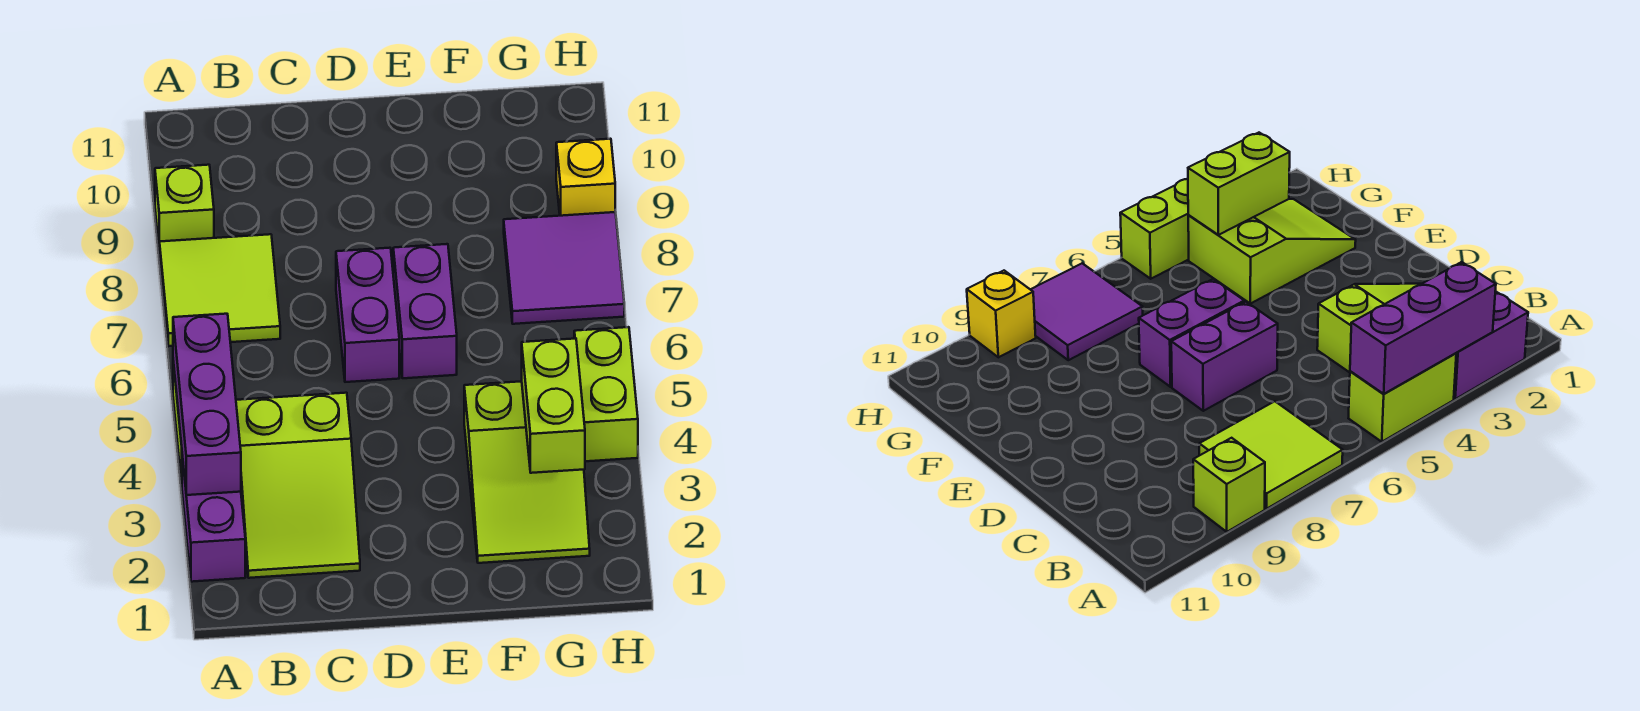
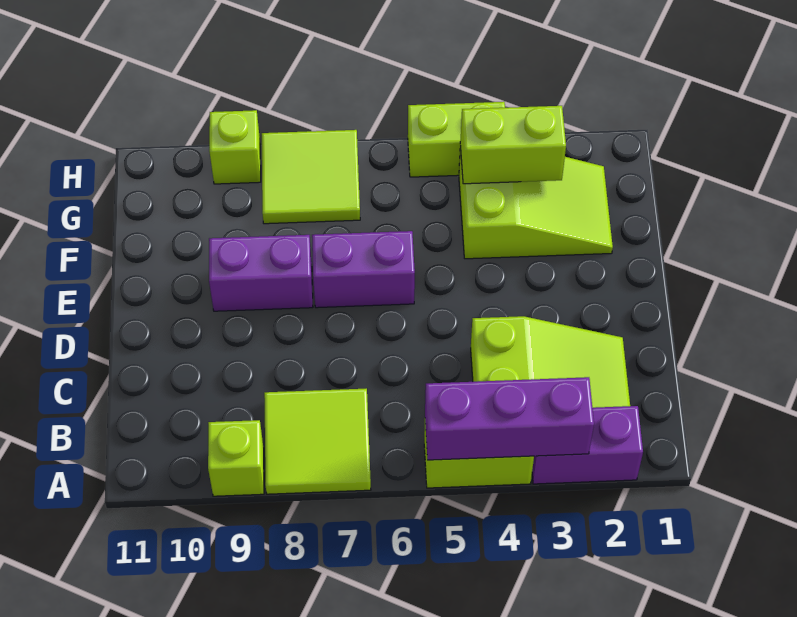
purple brick D6:D7 level 1 -> purple brick E8:E9 level 1
purple tile G7:H8 level 1 -> lime tile G7:H8 level 1
yellow brick H9 level 1 -> lime brick H9 level 1

